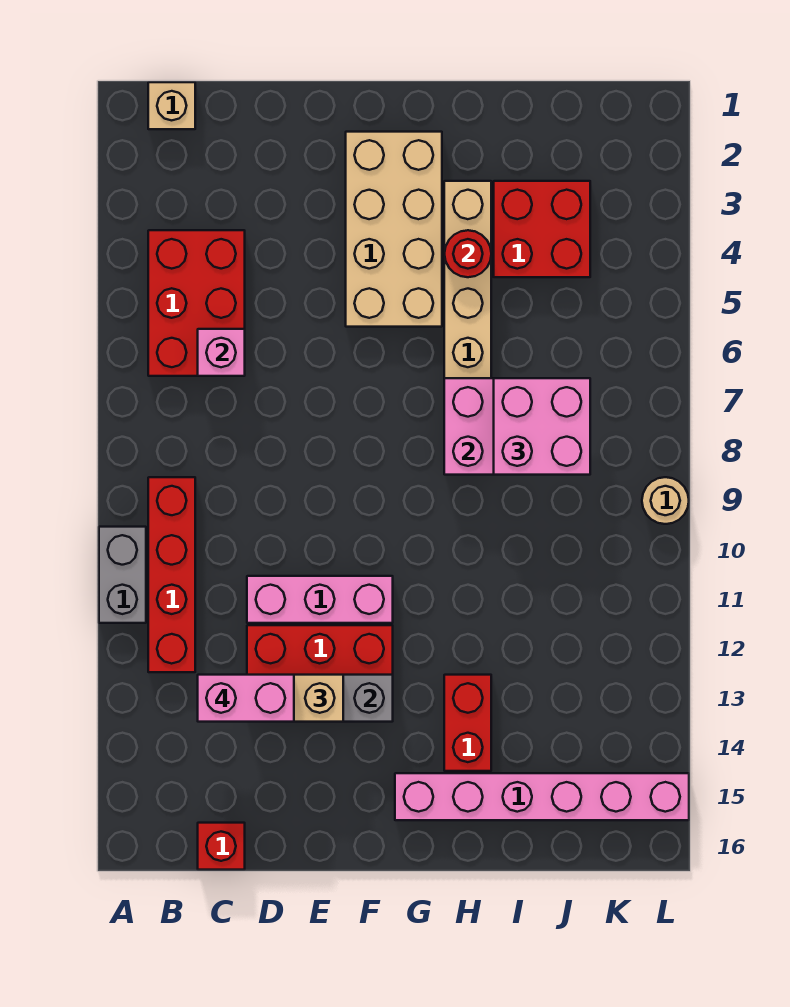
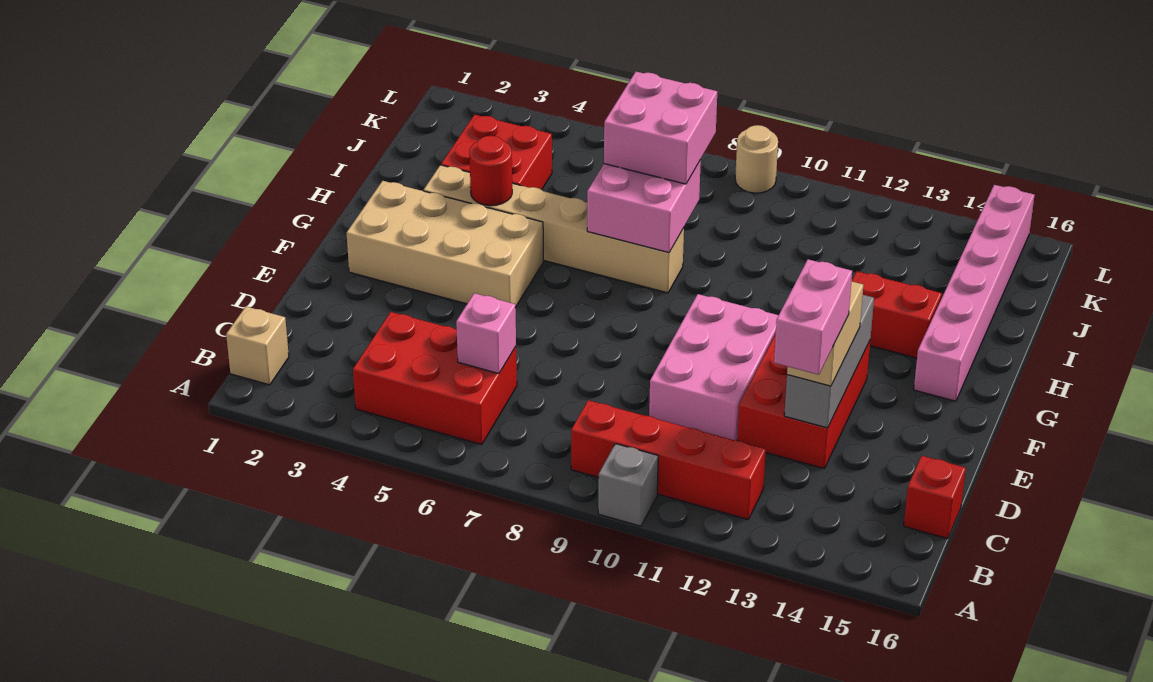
grey brick A10:A11 level 1 -> grey brick A10 level 1
pink brick D11:F11 level 1 -> pink brick D10:F11 level 1

